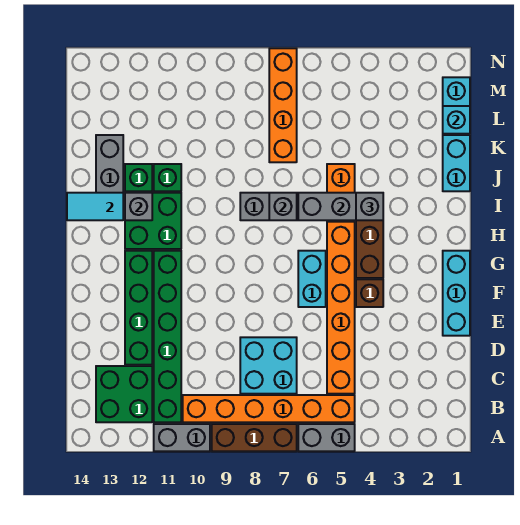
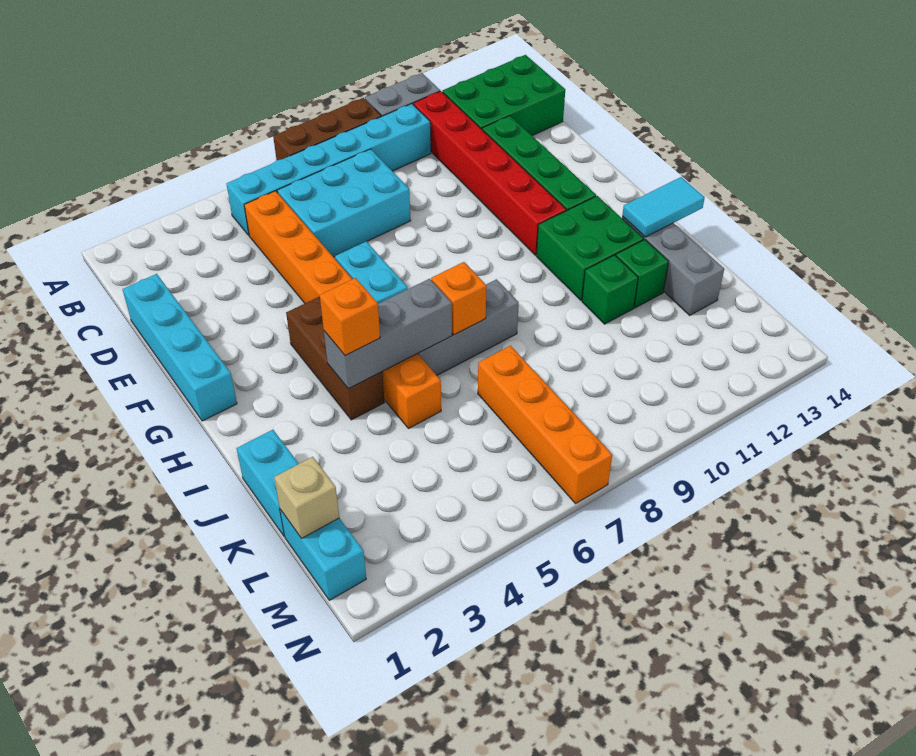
grey brick A5:A6 level 1 -> none
orange brick B5:B10 level 1 -> cyan brick B5:B10 level 1
green brick B11:G11 level 1 -> red brick B11:G11 level 1
green brick B12:C13 level 1 -> green brick B12:C14 level 1
cyan brick C7:D8 level 1 -> cyan brick C6:D8 level 1
cyan brick E1:G1 level 1 -> cyan brick D1:G1 level 1
brown brick F4 level 1 -> none
grey brick I4 level 3 -> orange brick I4 level 3
grey brick I7 level 2 -> orange brick I7 level 2
grey brick I12 level 2 -> none
cyan brick L1 level 2 -> tan brick L1 level 2

